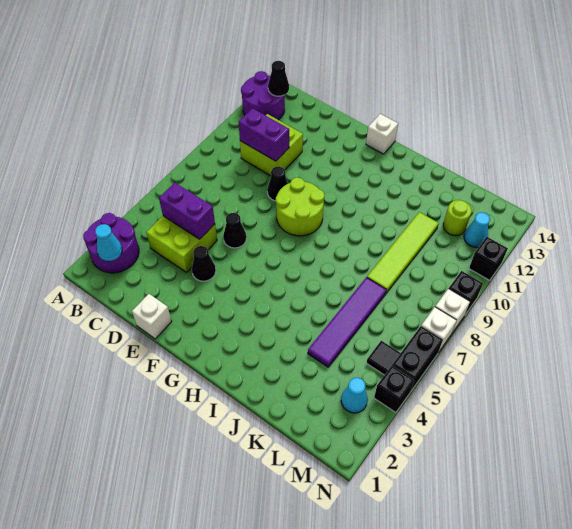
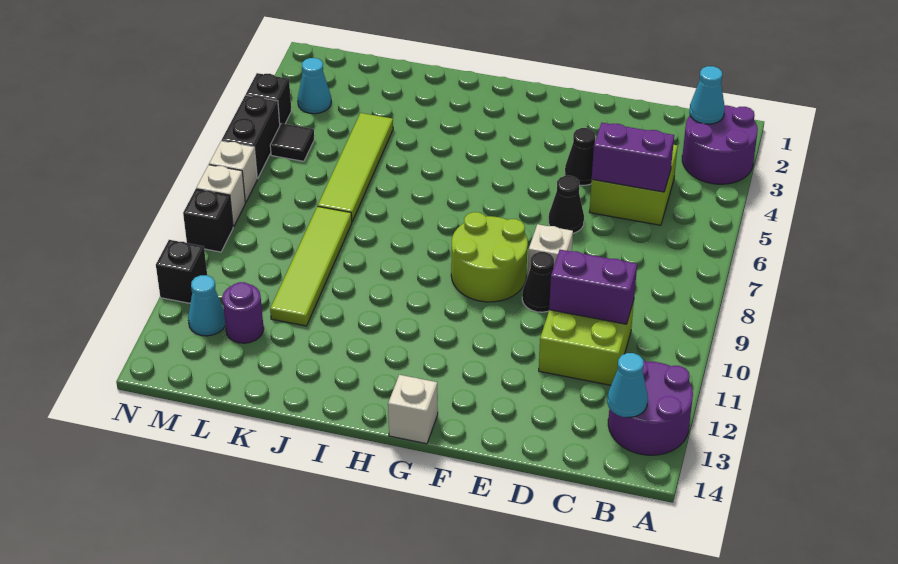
black cone B13 level 2 -> cyan cone B13 level 2
white brick E1 level 1 -> white brick E8 level 1
purple tile K4:K7 level 1 -> lime tile K4:K7 level 1
lime round brick L12 level 1 -> purple round brick L12 level 1

